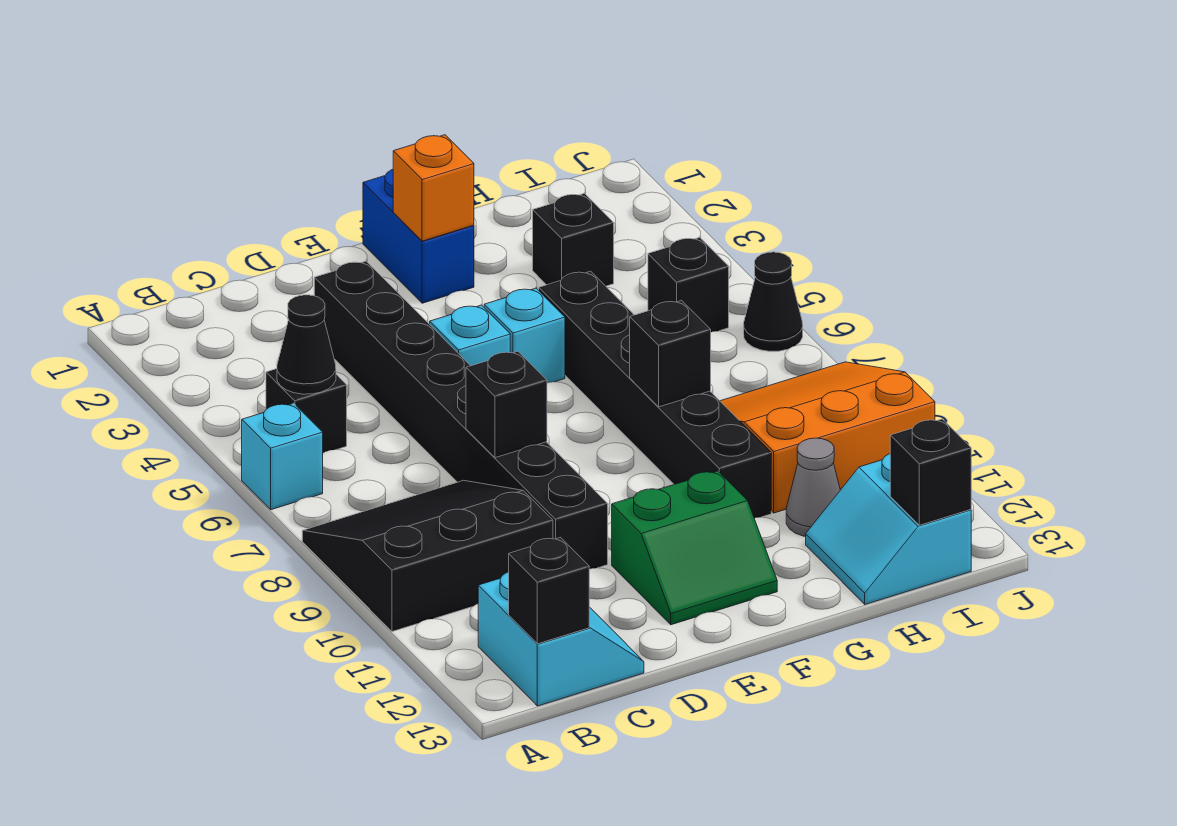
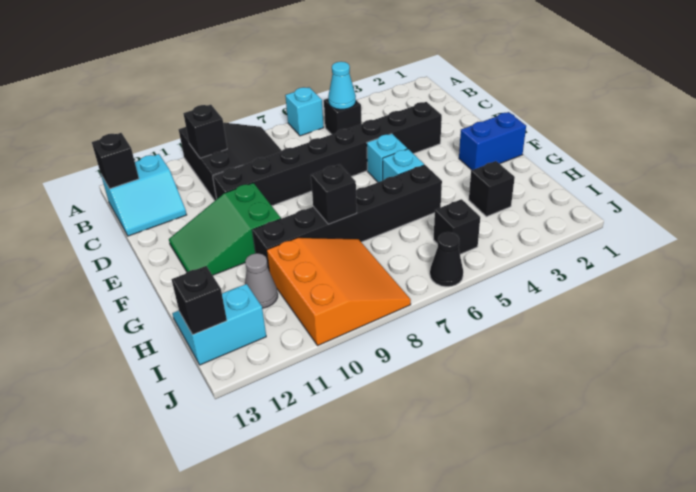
black cone B5 level 2 -> cyan cone B5 level 2
black brick D8 level 2 -> black brick B10 level 2
green slope E11:F12 level 1 top 11 -> green slope E10:F12 level 1 top 10
orange brick F2 level 2 -> none

